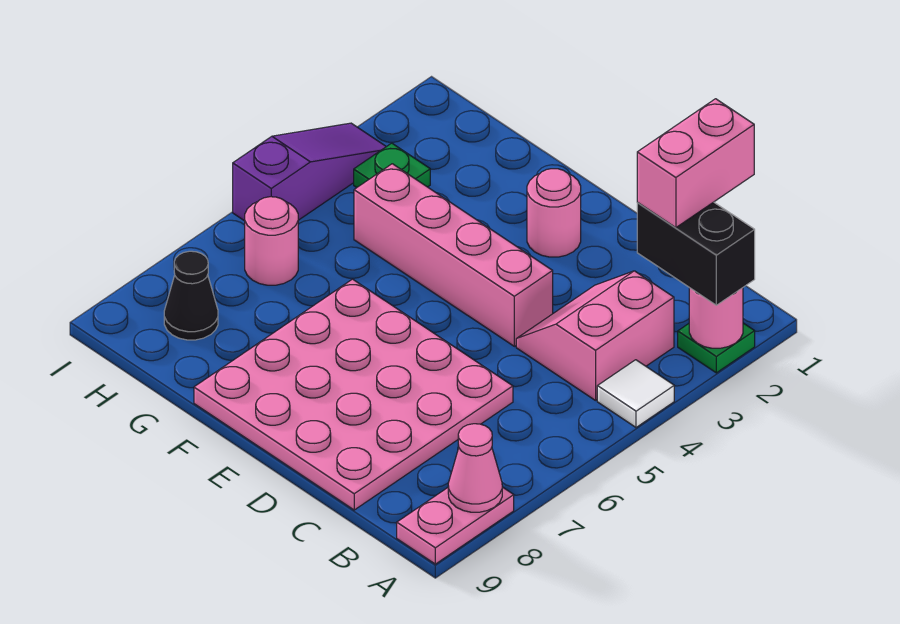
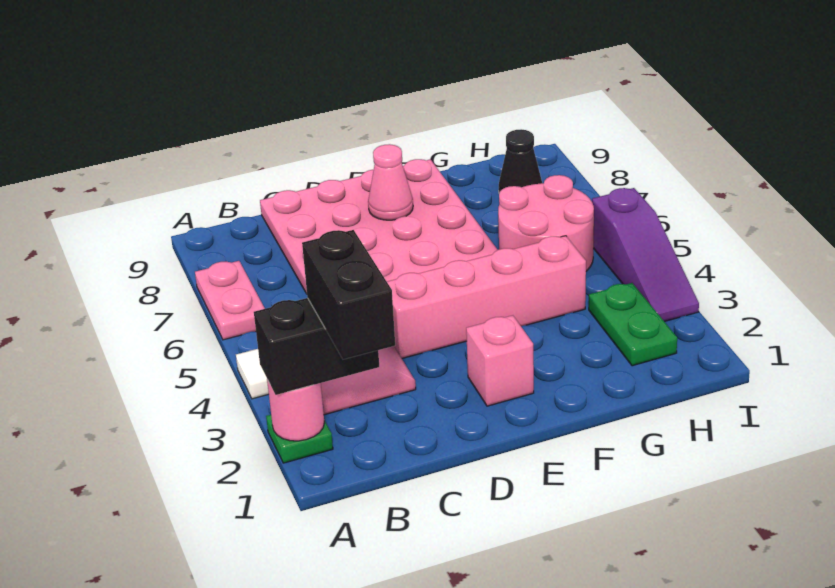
pink plate A8:A9 level 1 -> pink plate A6:A7 level 1
pink cone A8 level 2 -> pink cone E8 level 2
pink brick B1:B2 level 4 -> black brick B1:B2 level 4
pink round brick E2 level 1 -> pink brick E2 level 1
green plate H3 level 1 -> green plate H2:H3 level 1
pink round brick H6 level 1 -> pink round brick G5:H6 level 1

